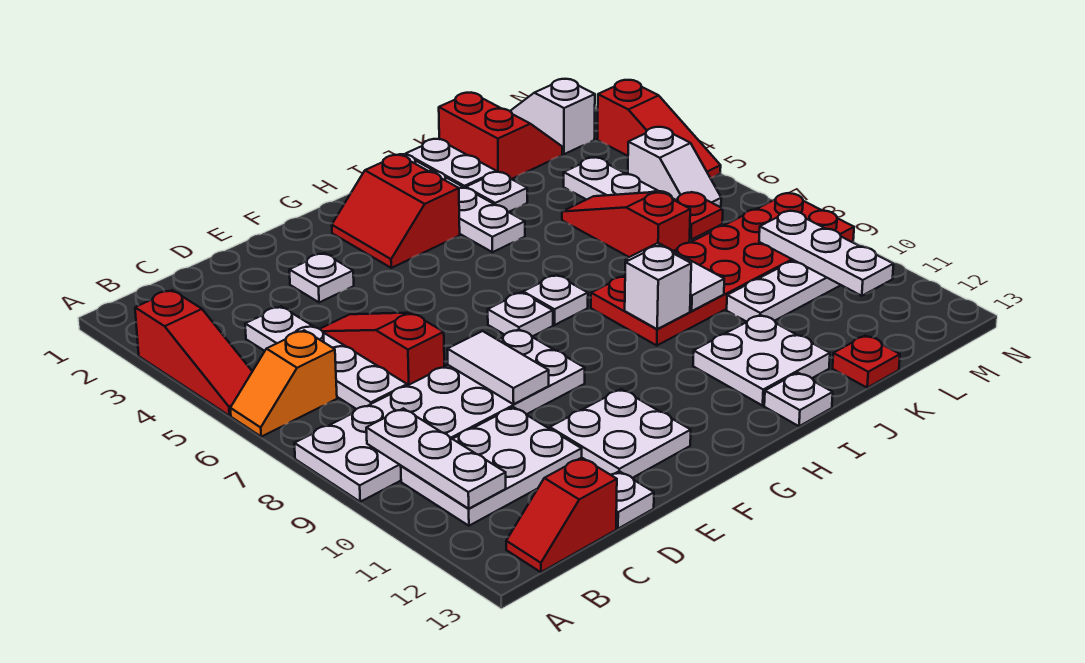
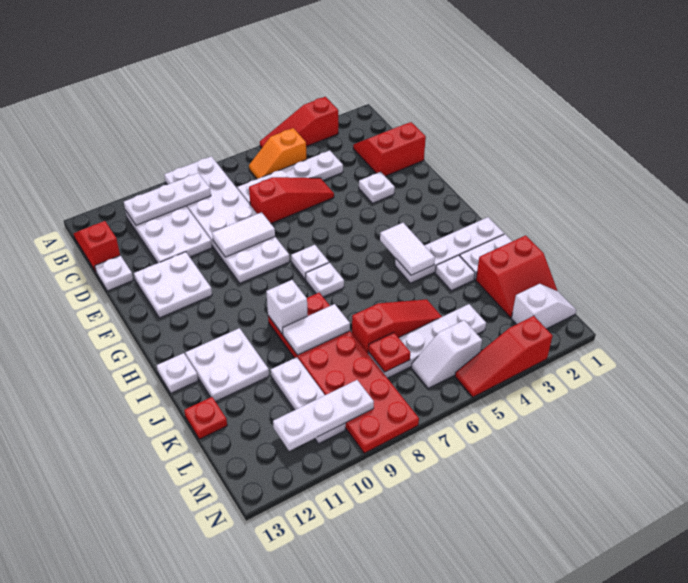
orange slope A6:B6 level 1 top B -> orange slope B5:B6 level 1 top 5
red slope G2:H3 level 1 top H -> red slope C1:D2 level 1 top D
none -> white tile H4:I4 level 2

